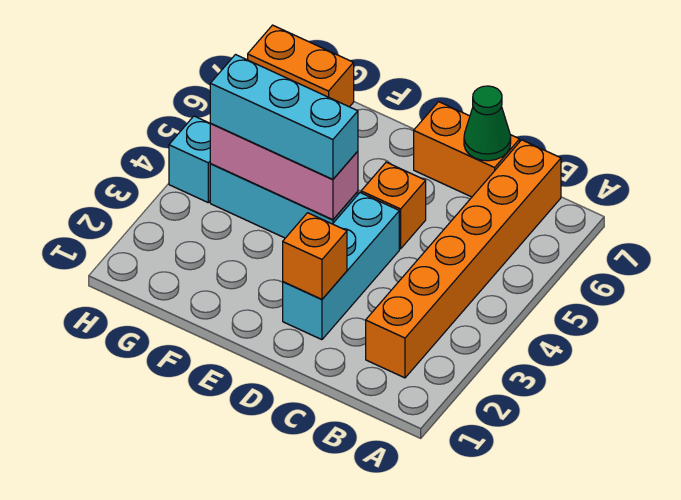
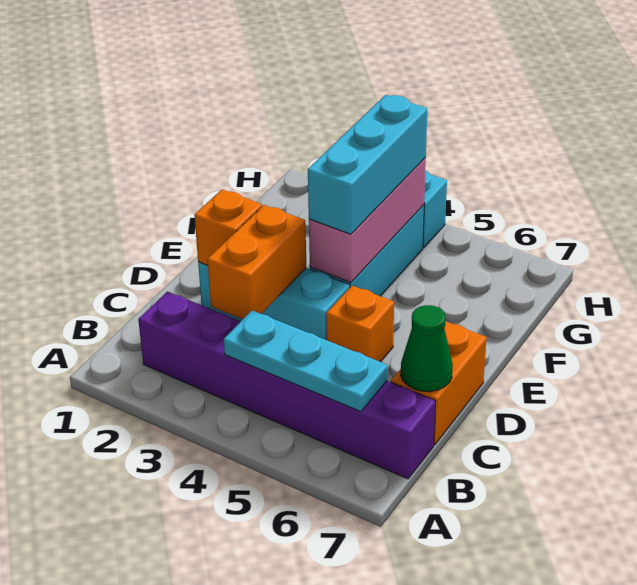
orange brick B2:B7 level 1 -> purple brick B2:B7 level 1
none -> cyan plate B4:B6 level 2
orange brick G7:H7 level 1 -> orange brick C3:D3 level 2

